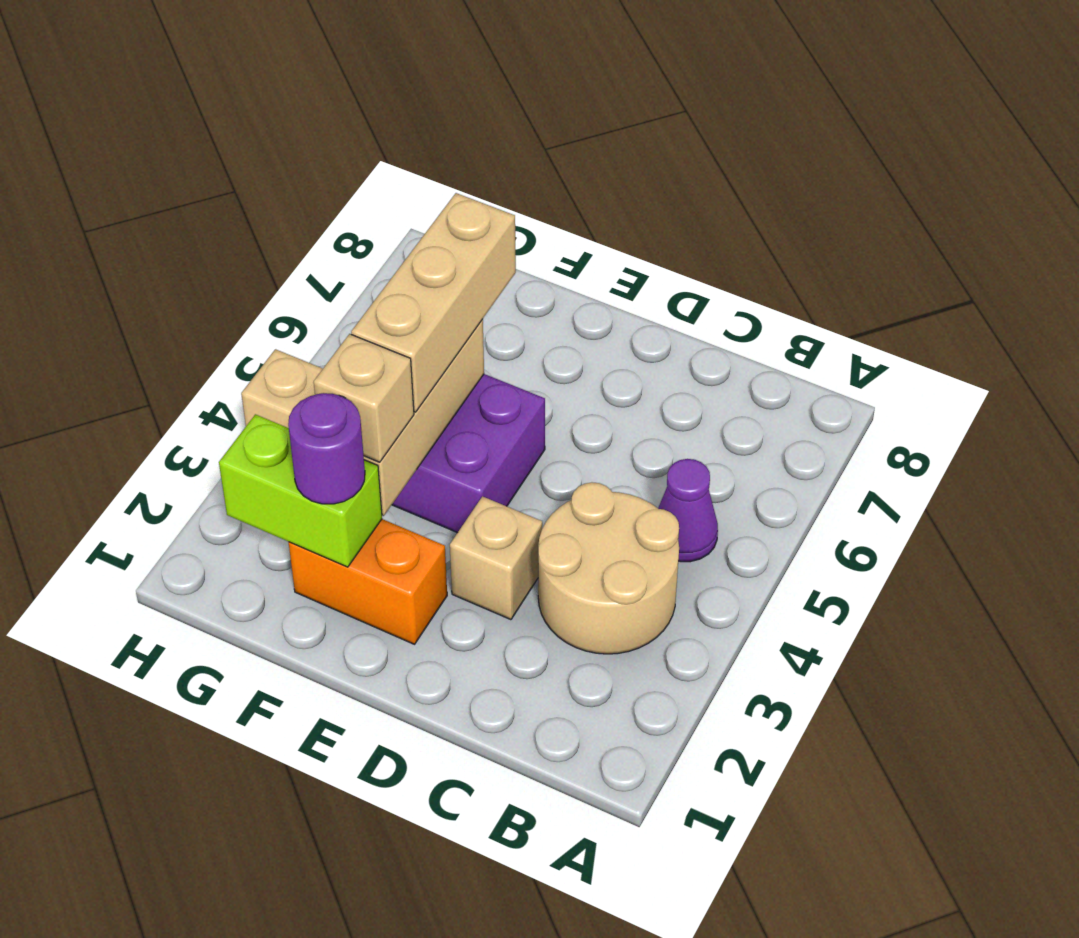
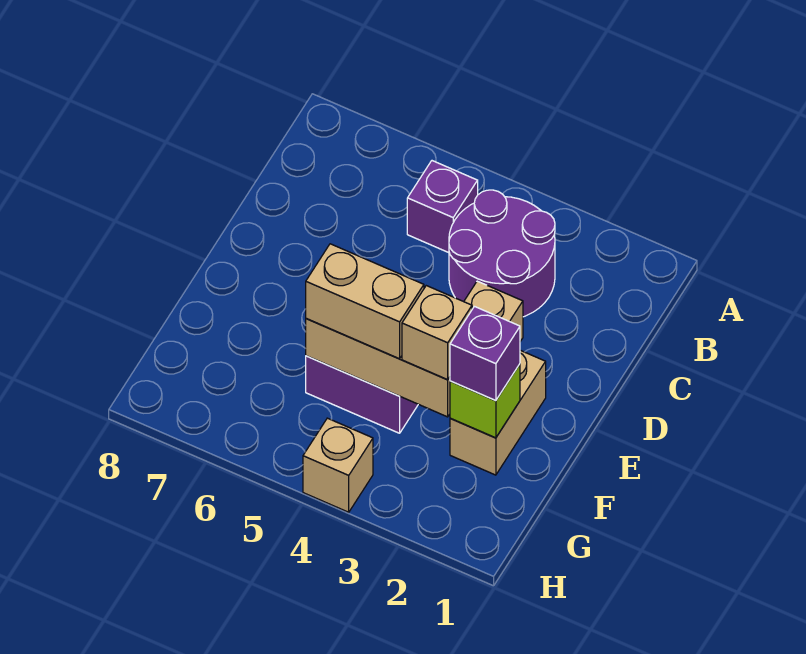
tan round brick B3:C4 level 1 -> purple round brick B3:C4 level 1
purple cone B5 level 1 -> purple brick B5 level 1
orange brick E2:F2 level 1 -> tan brick E2:F2 level 1
lime brick F2:G2 level 2 -> lime brick F2 level 2
purple round brick F2 level 3 -> purple brick F2 level 3
tan brick F4:F6 level 3 -> tan brick F4:F5 level 3

